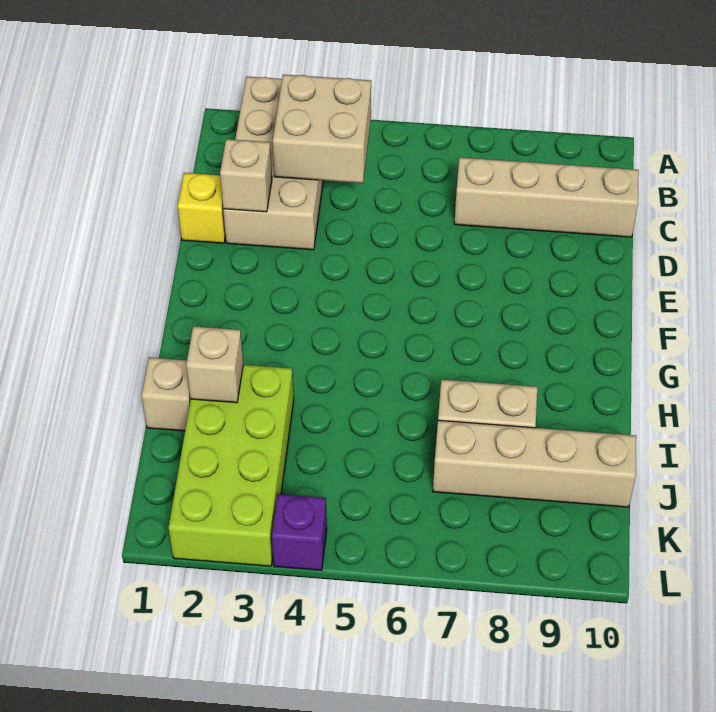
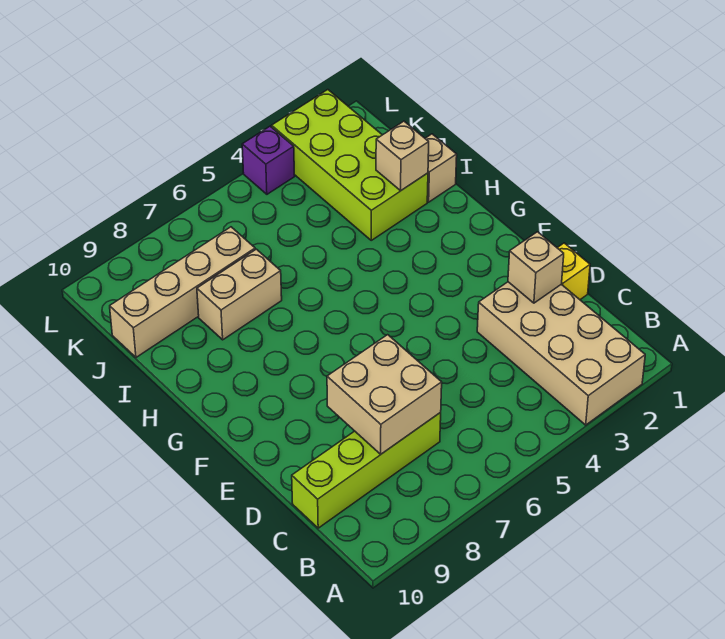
tan brick B3:C4 level 2 -> tan brick C7:D8 level 2
tan brick C7:C10 level 1 -> lime brick C7:C10 level 1

